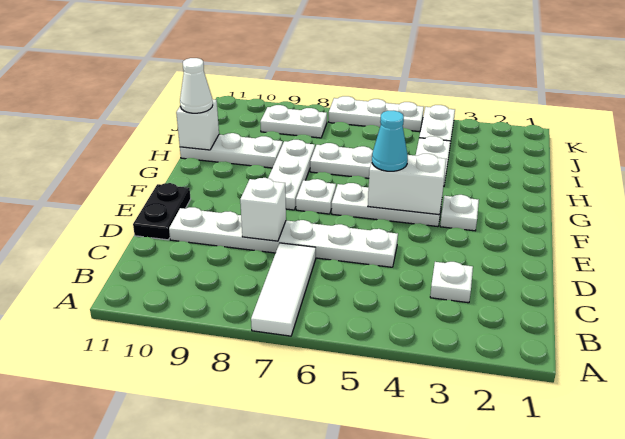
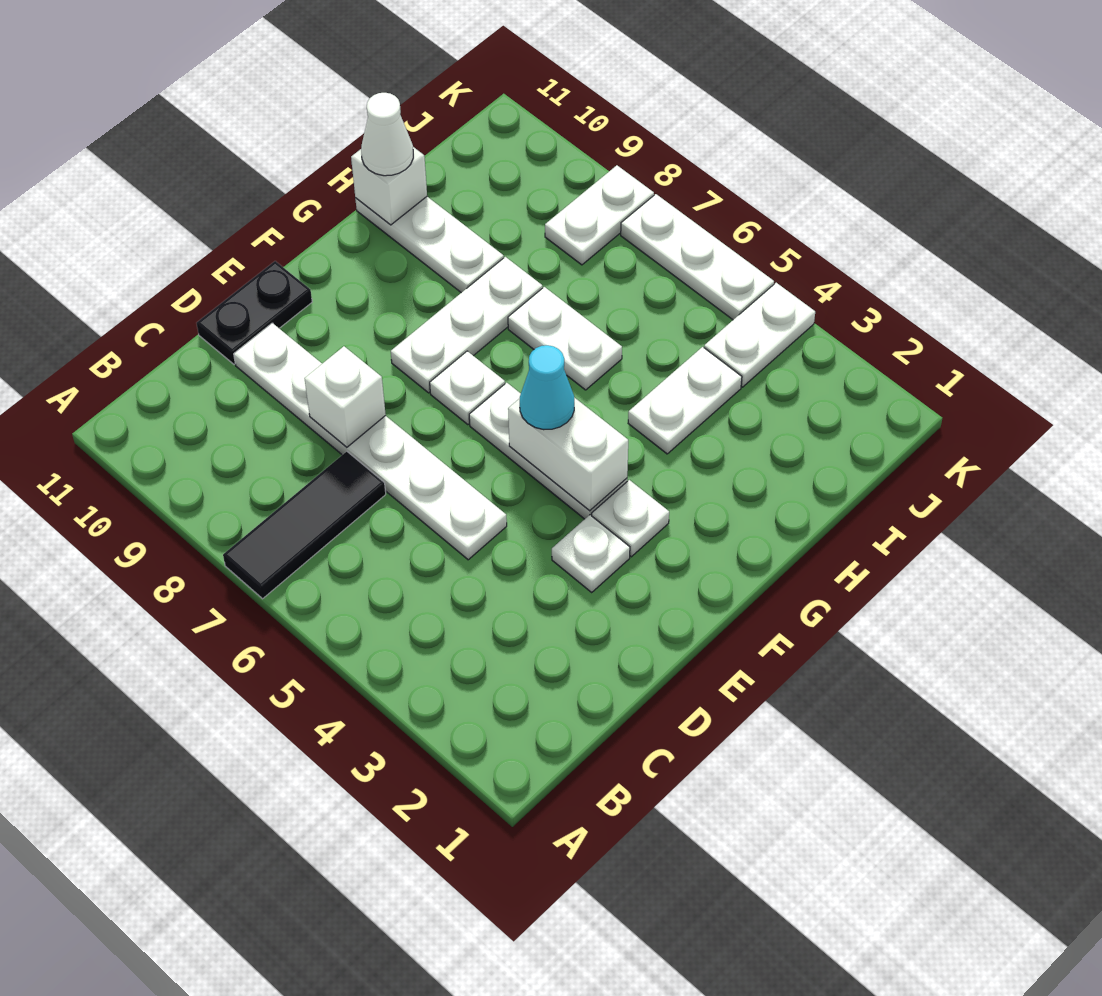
white tile A7:C7 level 1 -> black tile A7:C7 level 1
white plate C3 level 1 -> white plate E3 level 1
white plate J8:J9 level 1 -> white plate J8:K8 level 1

